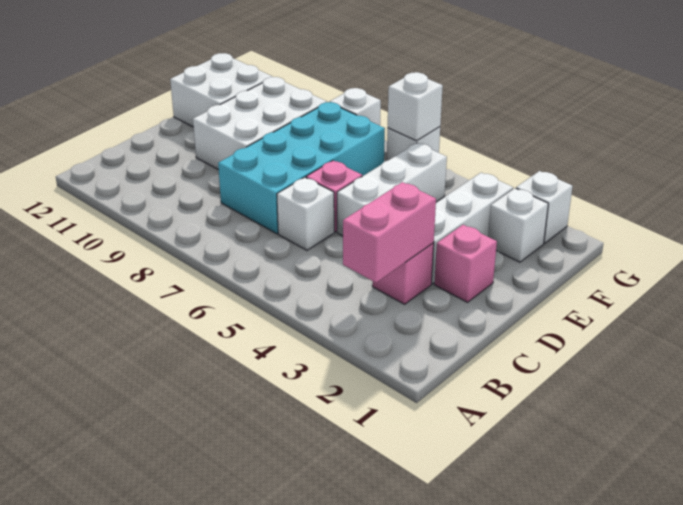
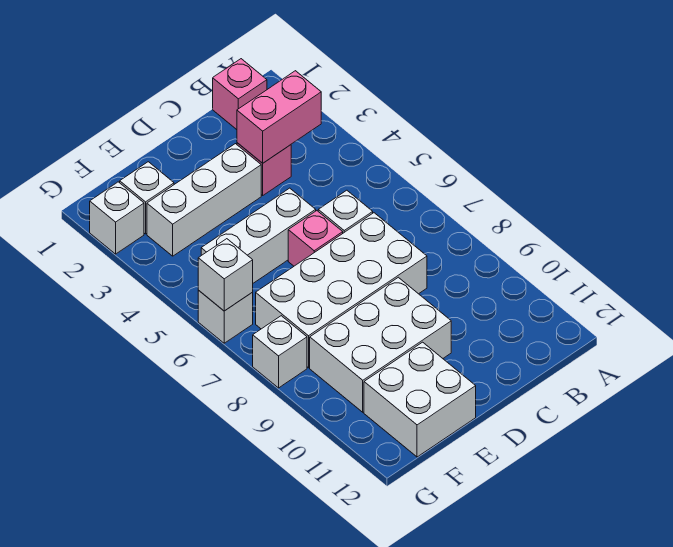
cyan brick C7:F8 level 1 -> white brick C7:F8 level 1
pink brick D2 level 1 -> pink brick B1 level 1

